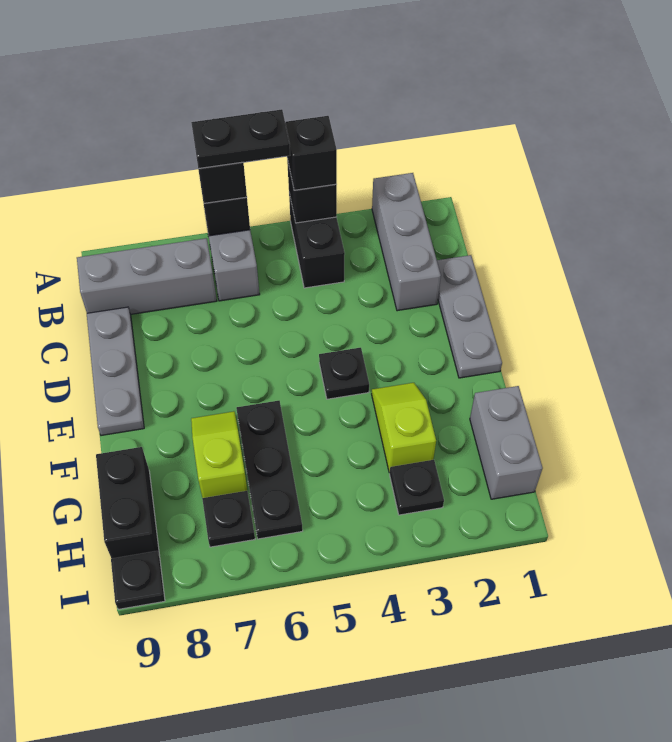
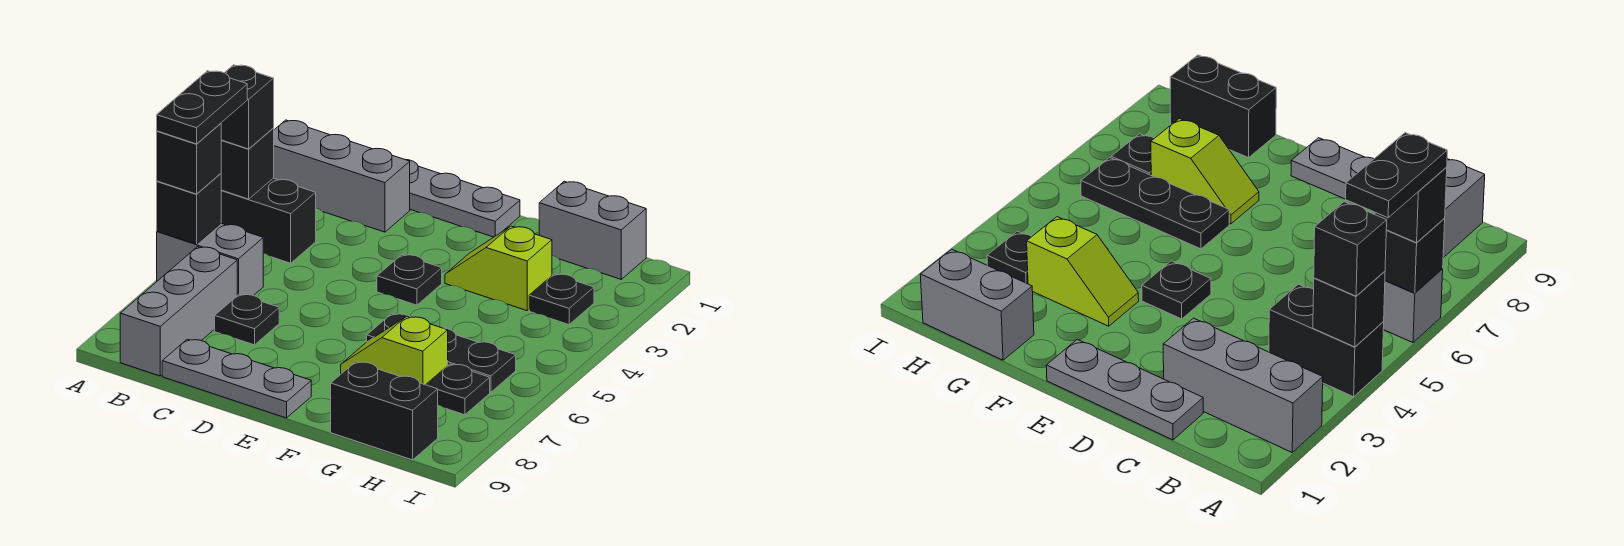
black plate I9 level 1 -> black plate C7 level 1

